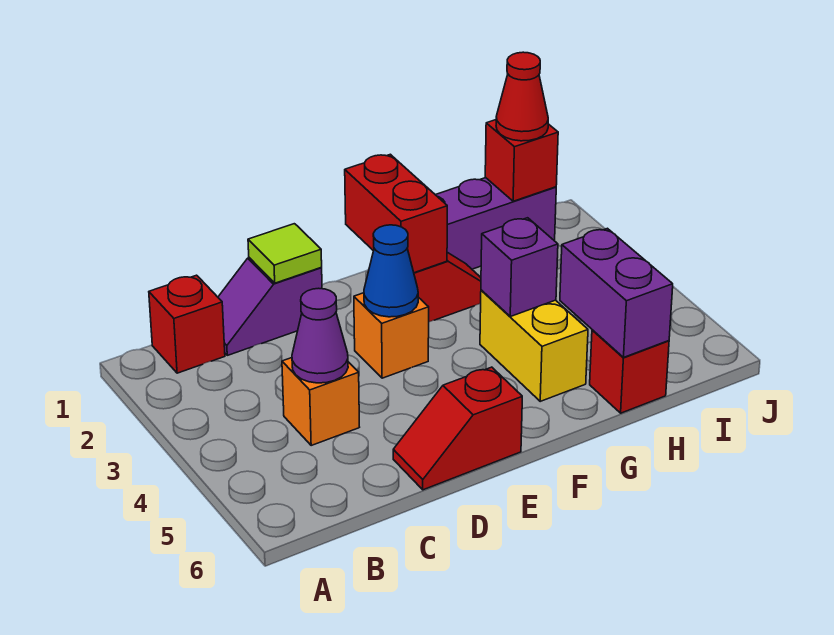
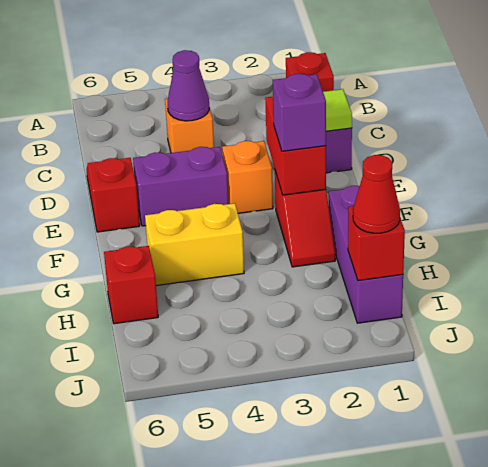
blue cone E3 level 2 -> none
red brick F1:F2 level 2 -> red brick E2:F2 level 2
purple brick G4 level 2 -> purple brick F2 level 3
purple brick H5:H6 level 2 -> purple brick E4:E5 level 1

